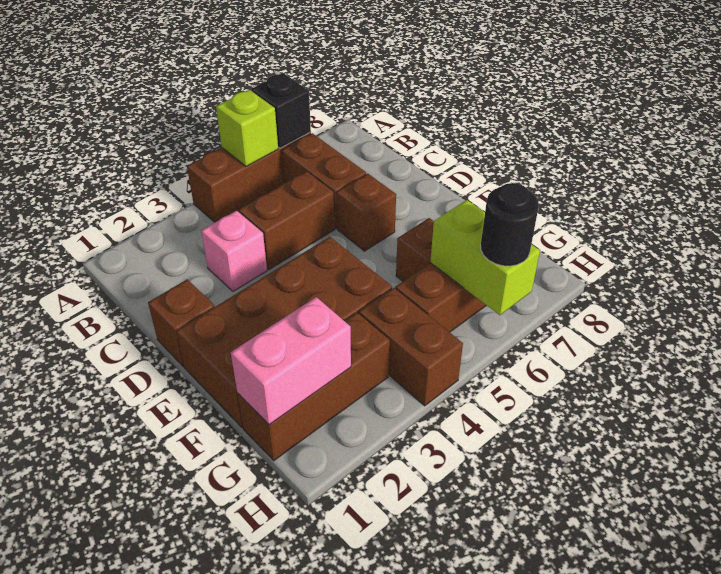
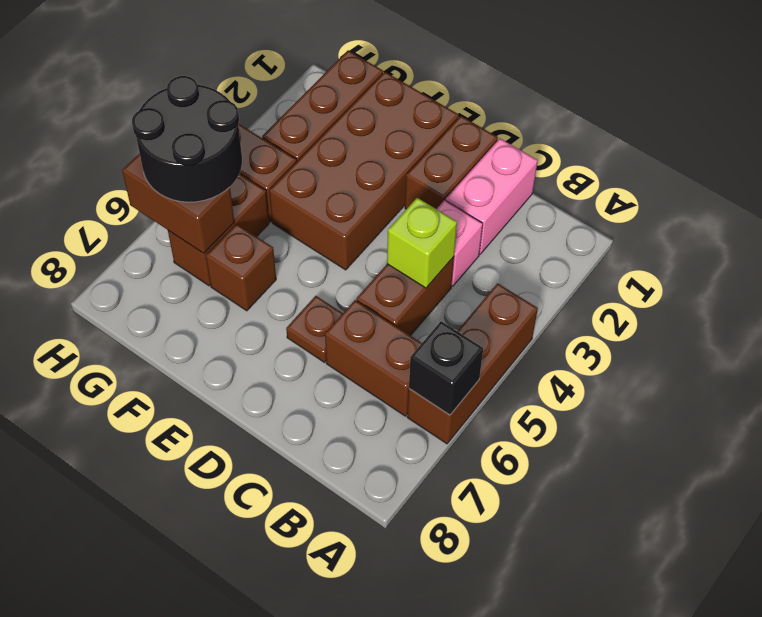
lime brick A5 level 2 -> lime brick C4 level 2
brown brick D1 level 1 -> brown brick D1:D2 level 1
brown brick D6 level 1 -> brown plate D6 level 1
pink brick G1:G2 level 2 -> pink brick C1:C2 level 1
lime brick G6:H6 level 2 -> brown brick G6:H6 level 2
black round brick H6 level 3 -> black round brick G5:H6 level 3

